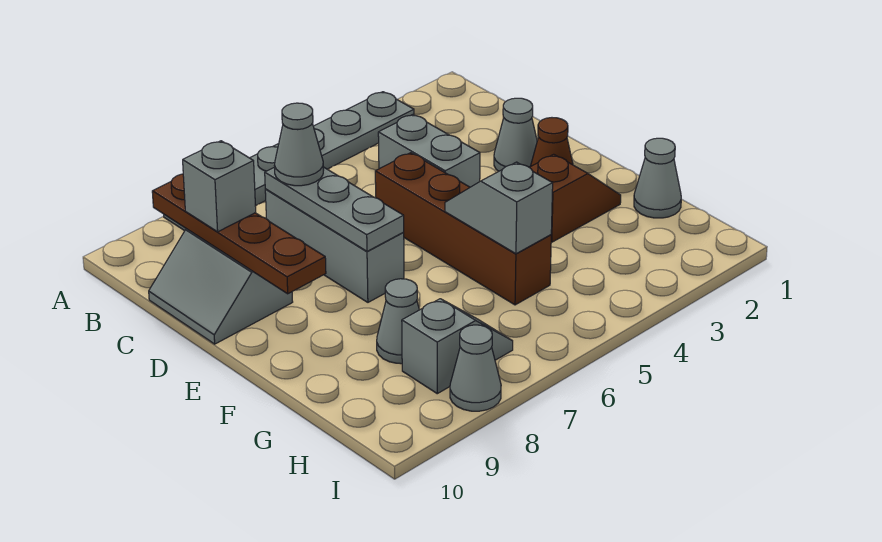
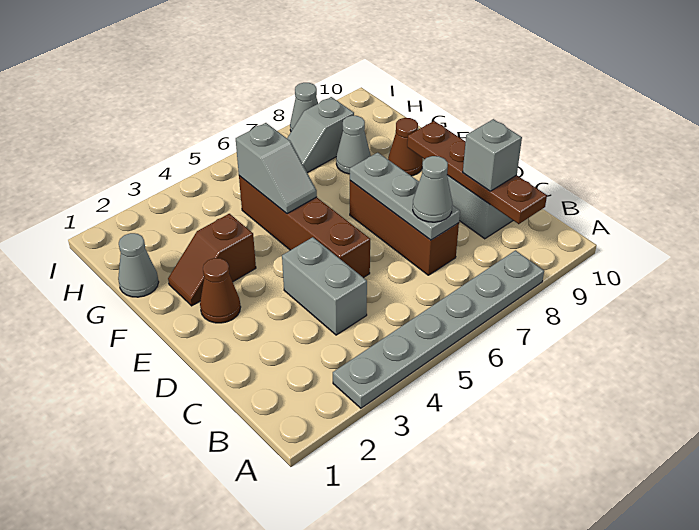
grey brick C7:E7 level 1 -> brown brick C7:E7 level 1
grey cone D2 level 1 -> none
none -> brown cone F9 level 1

